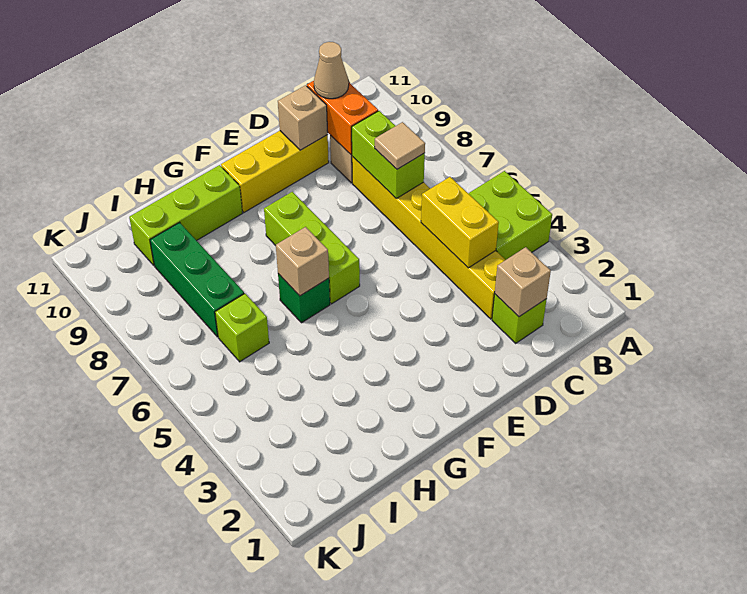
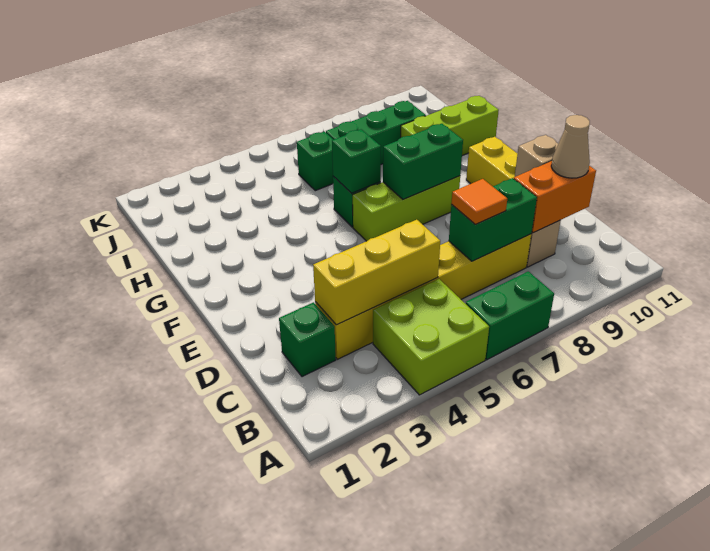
none -> green brick A6:A7 level 1
lime brick C2 level 1 -> green brick C2 level 1
tan brick C2 level 2 -> none
yellow brick C4:C5 level 2 -> yellow brick C3:C5 level 2
lime brick C7:C8 level 2 -> green brick C7:C8 level 2
tan tile C7 level 3 -> orange tile C7 level 3
none -> green brick F7:F8 level 2
tan brick G6 level 2 -> green brick G6 level 2
lime brick G10:I10 level 1 -> lime brick H9:H11 level 1
lime brick I6 level 1 -> green brick I6 level 1

